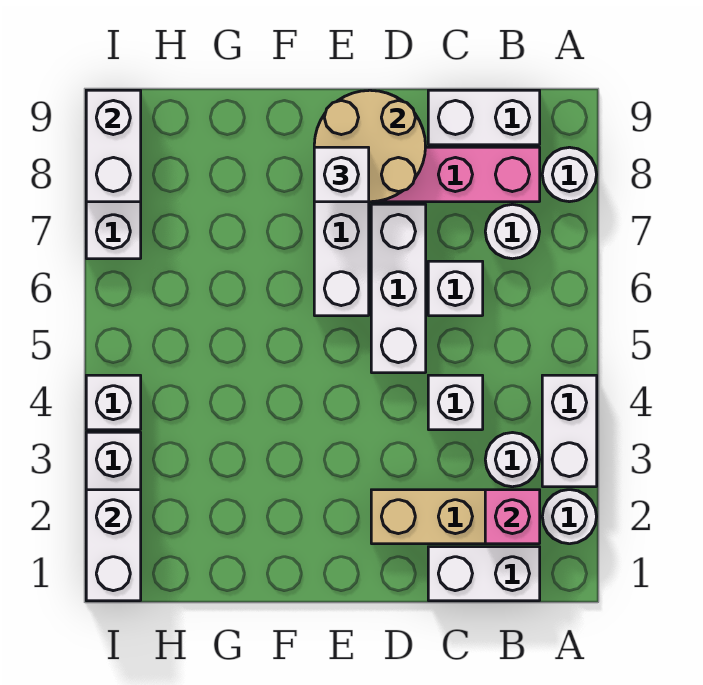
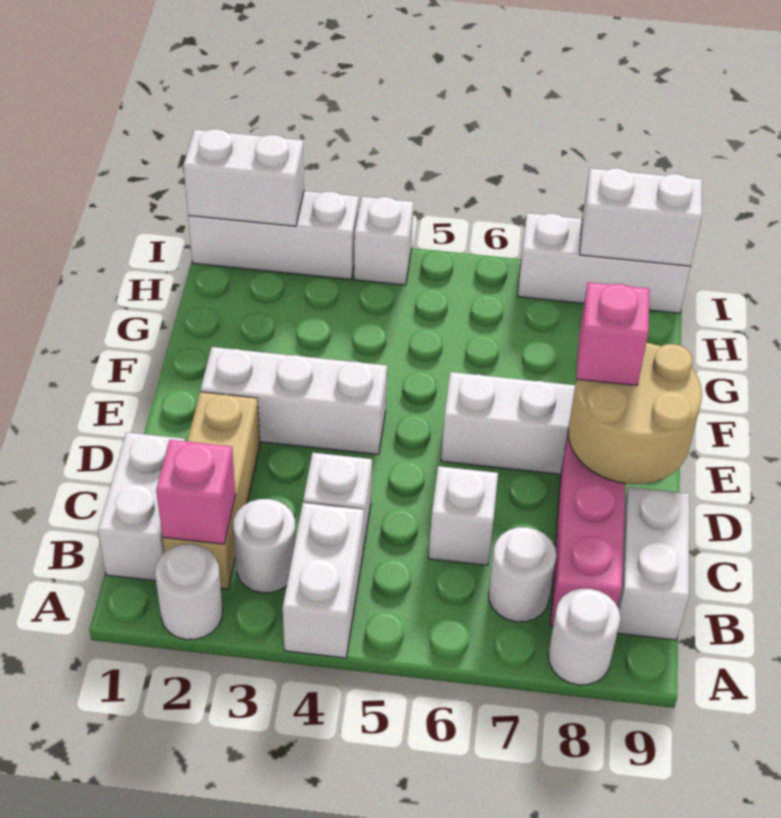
white brick A3:A4 level 1 -> white brick A4:B4 level 1
white brick D5:D7 level 1 -> white brick E2:E4 level 1
white brick E8 level 3 -> pink brick E8 level 3

